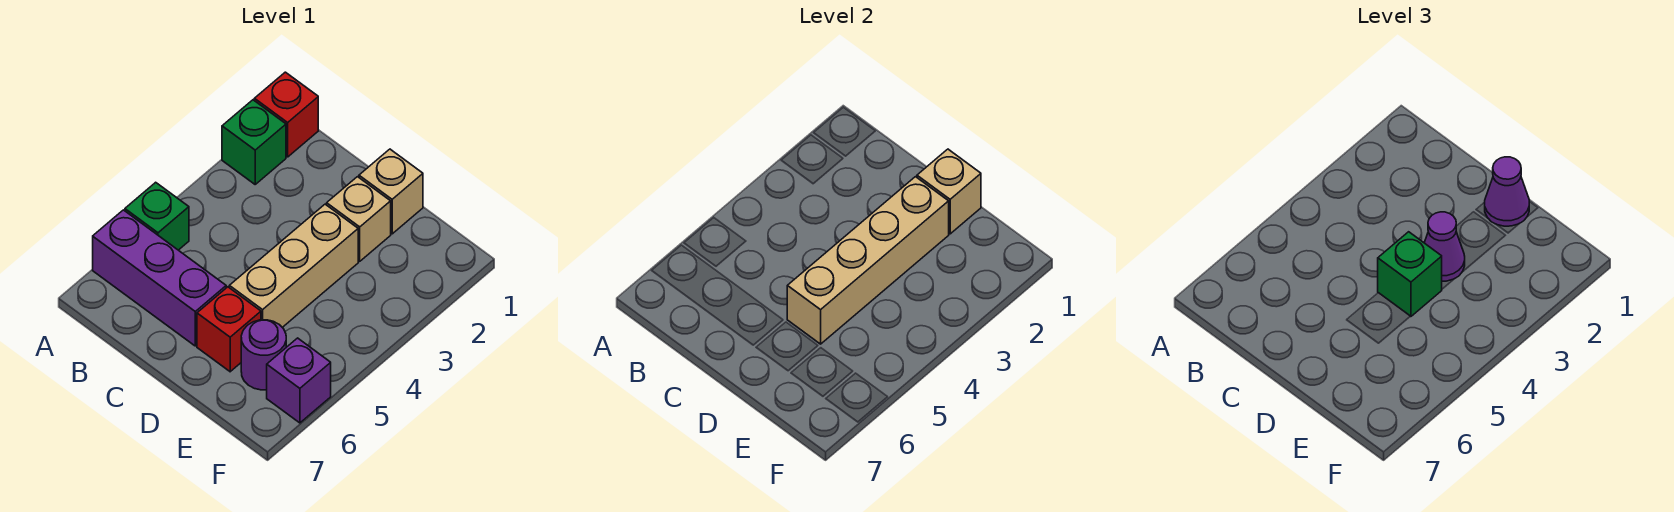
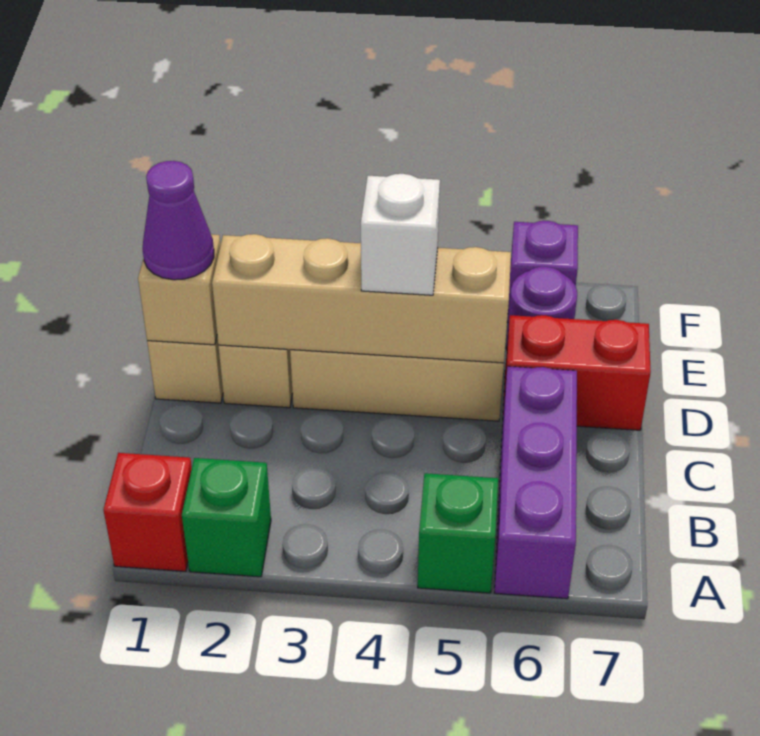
purple cone D3 level 3 -> none
green brick D4 level 3 -> white brick D4 level 3
red brick D6 level 1 -> red brick D6:D7 level 1

